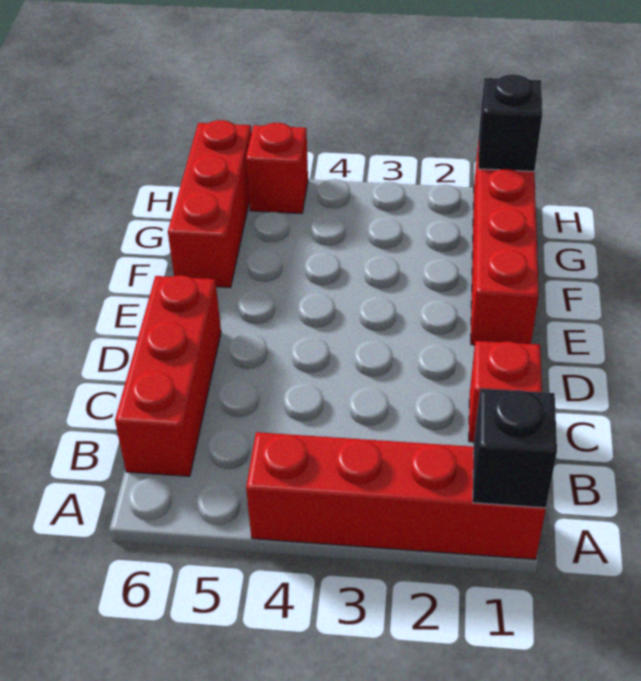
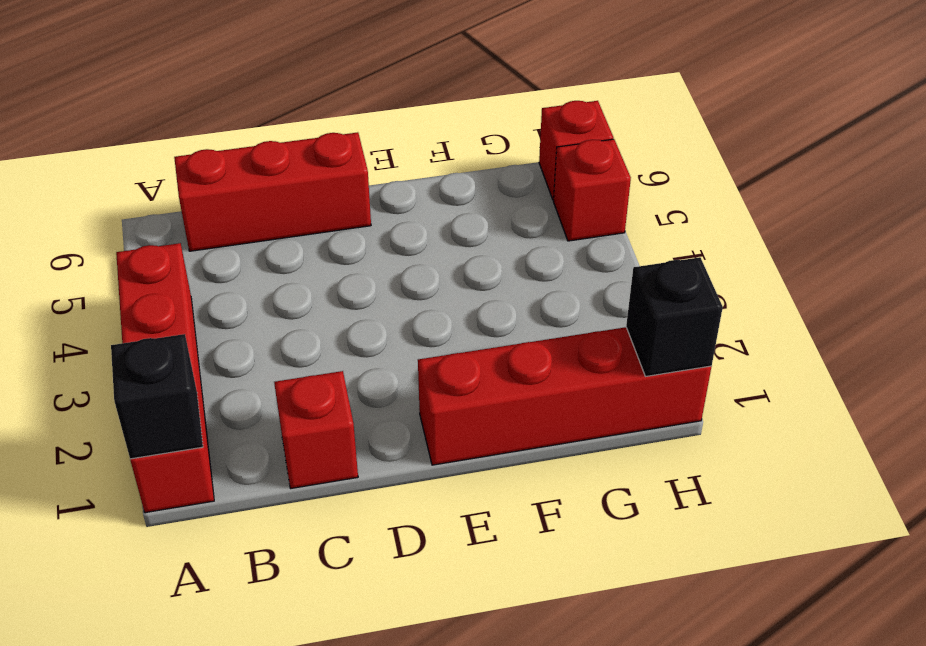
red brick F6:H6 level 1 -> red brick H6 level 1

